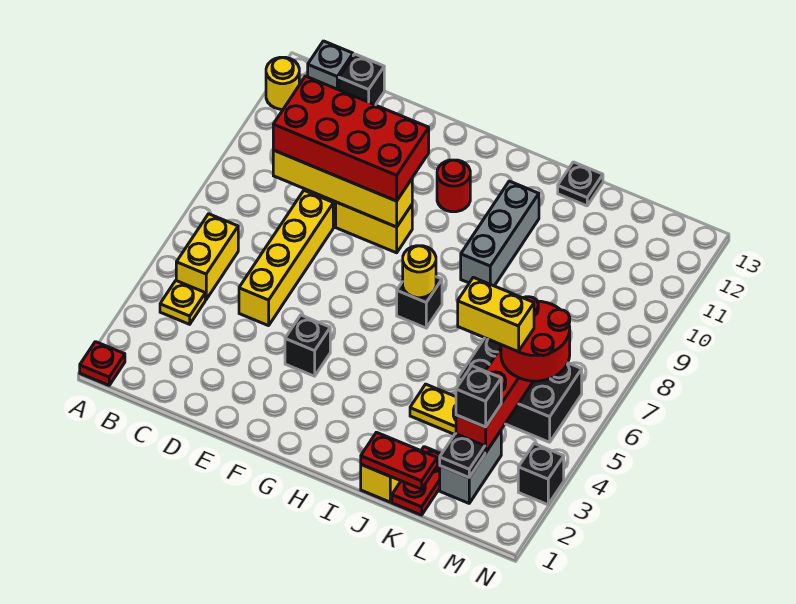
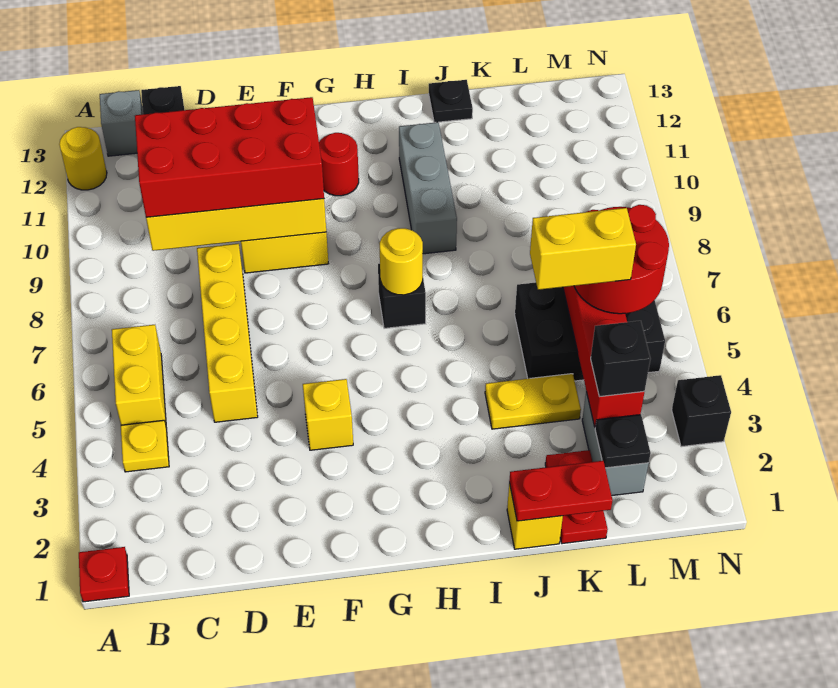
black brick F4 level 1 -> yellow brick F4 level 1

